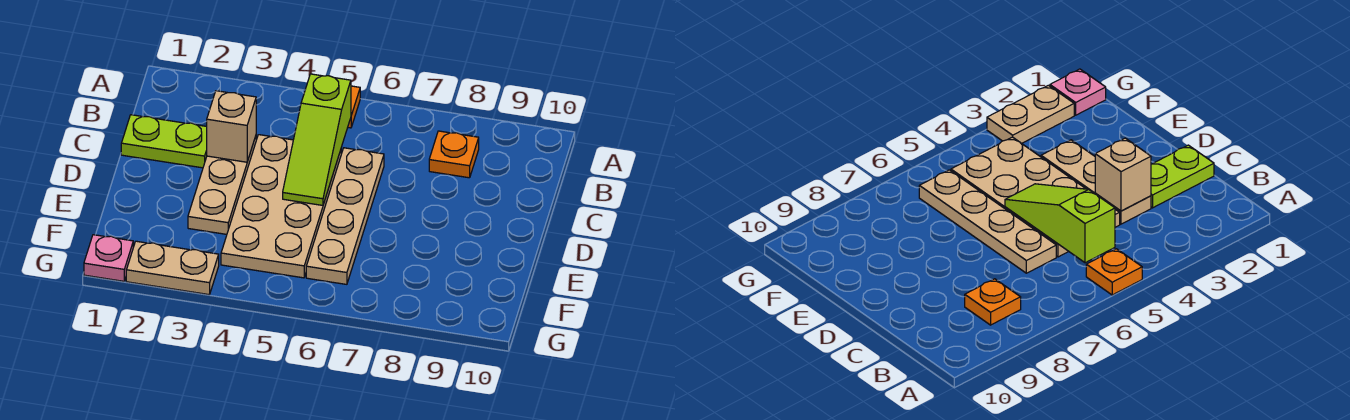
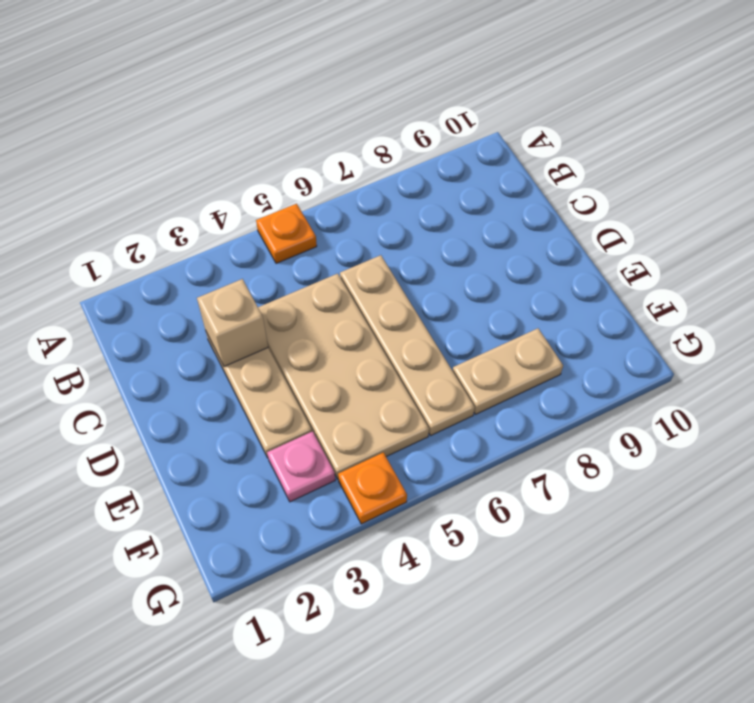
lime slope B5:D5 level 2 top B -> none
orange plate B8 level 1 -> orange plate G4 level 1
lime plate C1:C2 level 1 -> none
pink plate G1 level 1 -> pink plate F3 level 1
tan plate G2:G3 level 1 -> tan plate F7:F8 level 1

